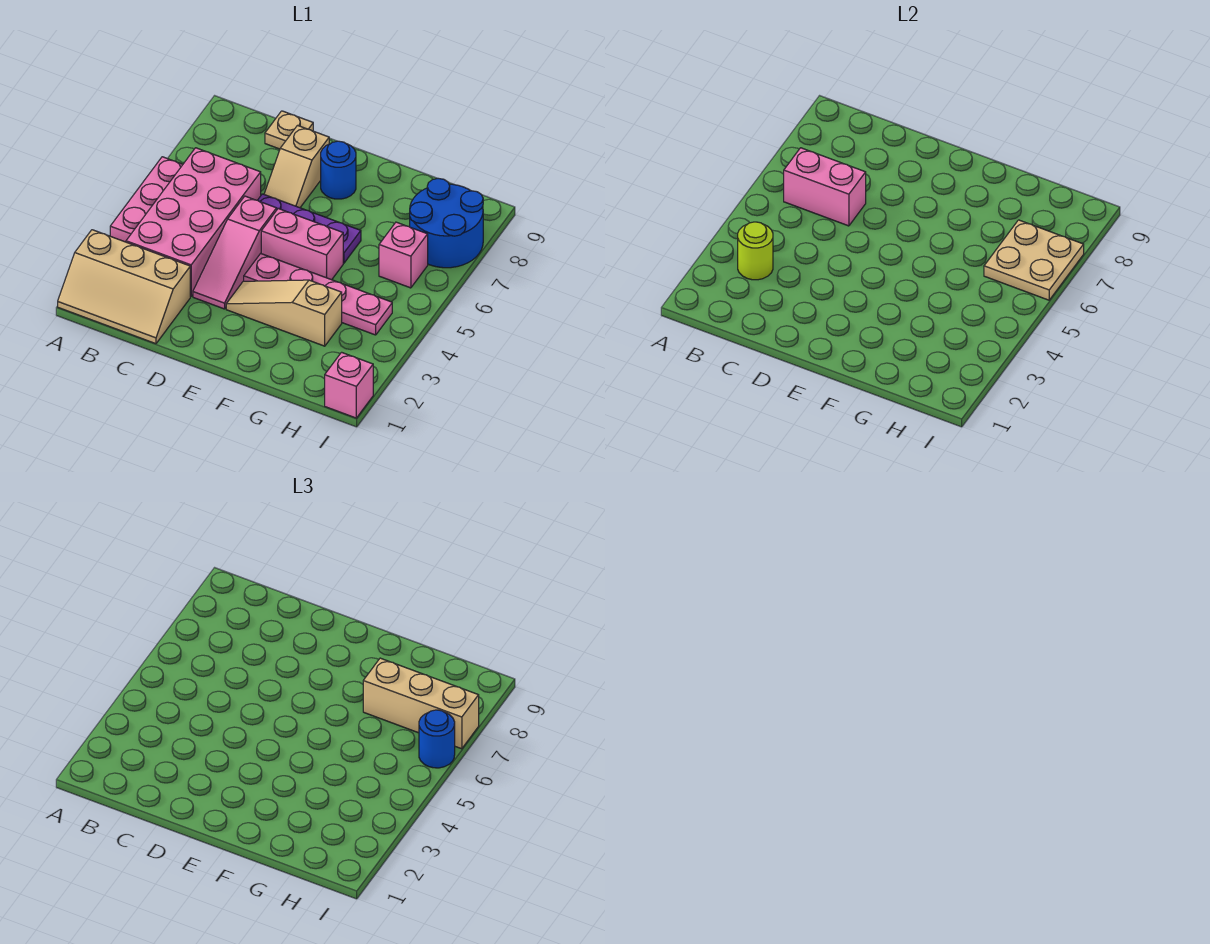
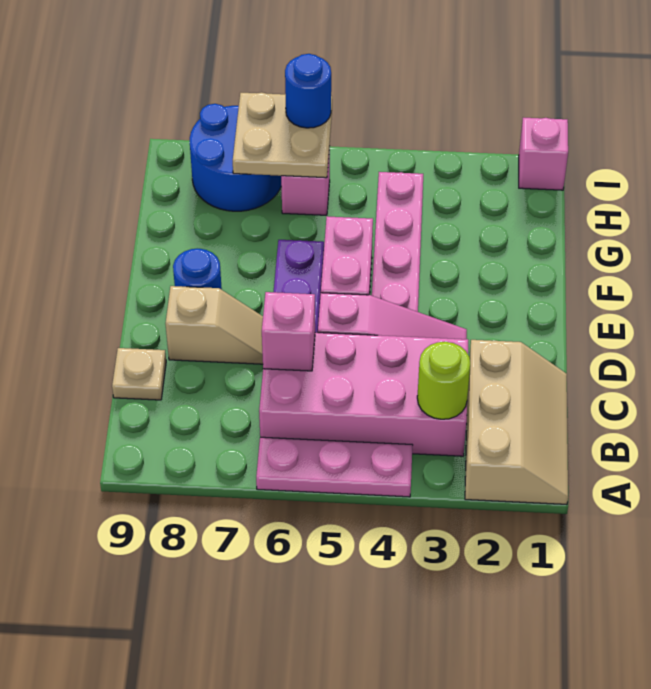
pink brick B6:C6 level 2 -> pink brick C6 level 2
tan slope E3:G3 level 1 top G -> none
tan brick G7:I7 level 3 -> none

